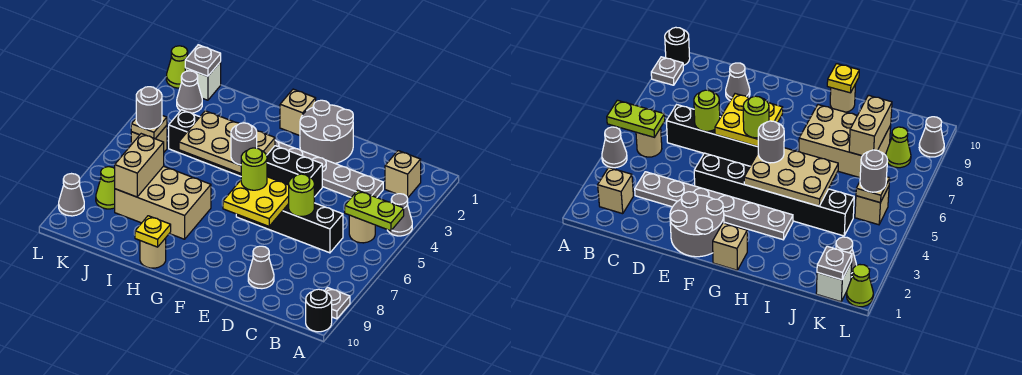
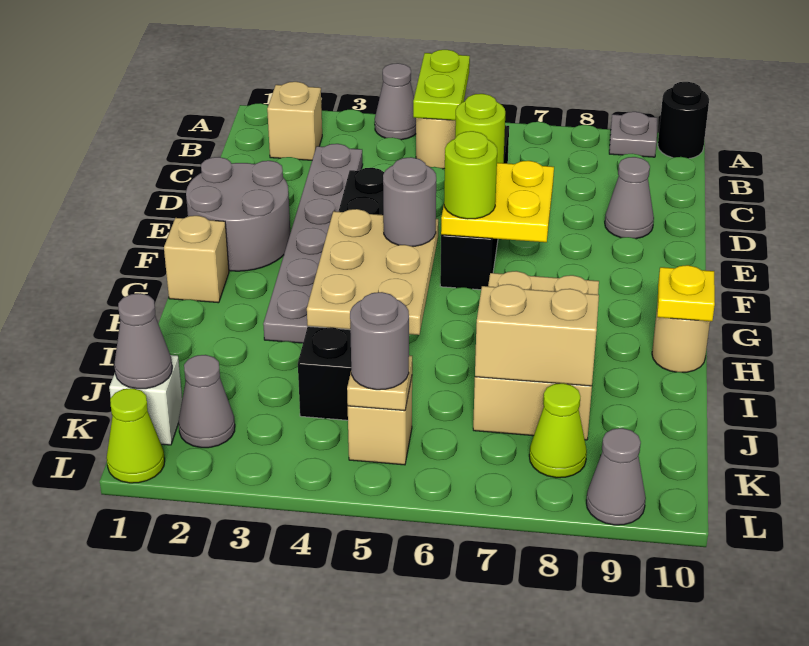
grey plate K1 level 2 -> grey cone K1 level 2

